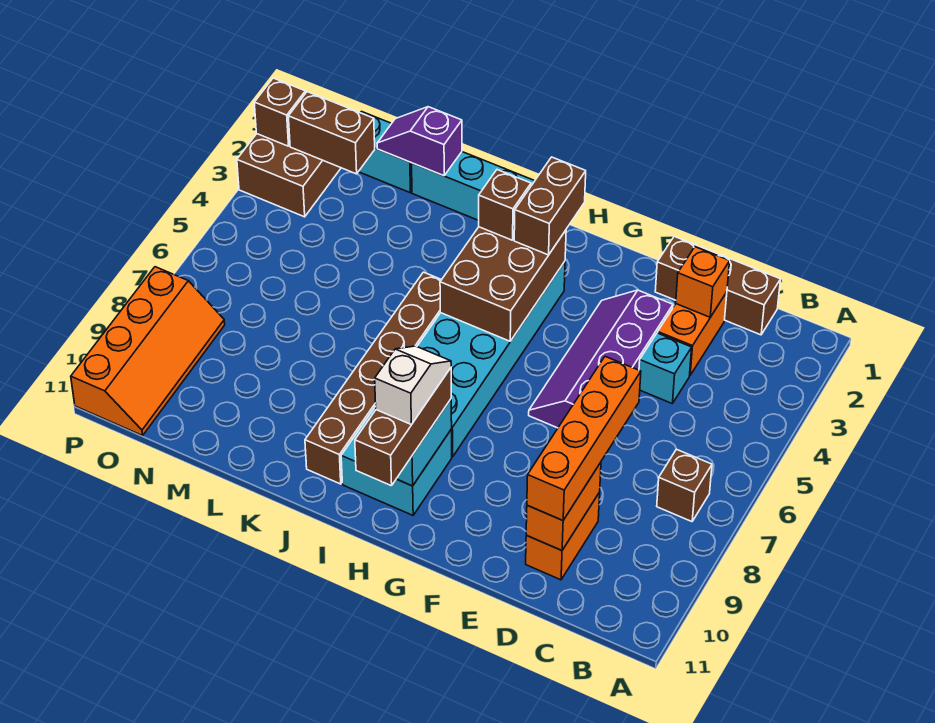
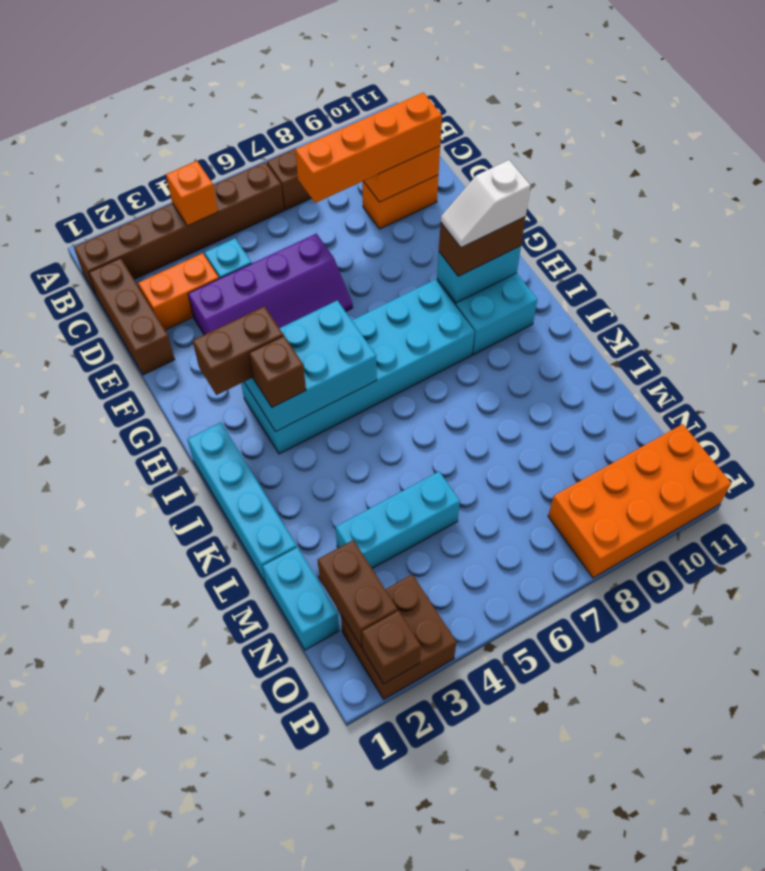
orange brick D2 level 2 -> orange brick B4 level 2
brown brick H3:I5 level 2 -> cyan brick H3:I5 level 2
brown brick H9:H11 level 3 -> brown brick H9:H10 level 3
brown brick J5:J10 level 1 -> brown brick B1:B6 level 1
purple slope L1:M1 level 2 top L -> none
none -> cyan brick M3:M5 level 1
orange slope O8:P11 level 1 top P -> orange brick O8:P11 level 1

